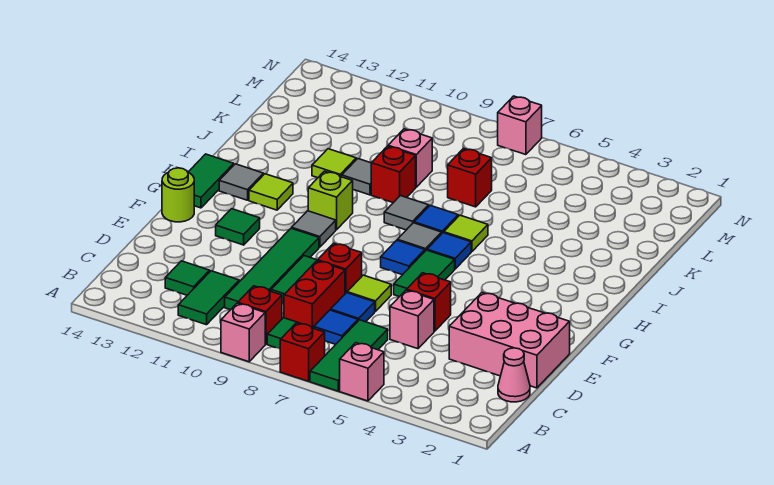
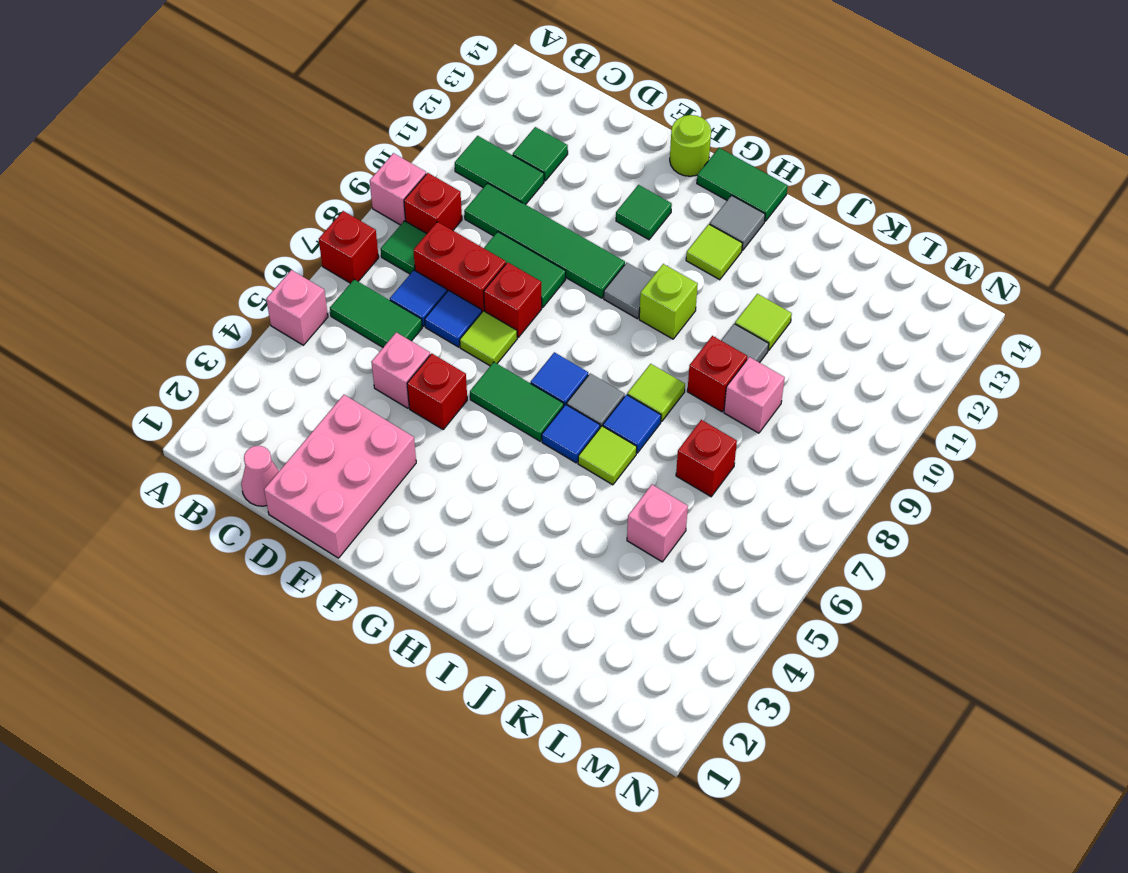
green tile A6:C6 level 1 -> green tile B6:C6 level 1
grey tile I8 level 1 -> lime tile I8 level 1
pink brick N7 level 1 -> pink brick K5 level 1

